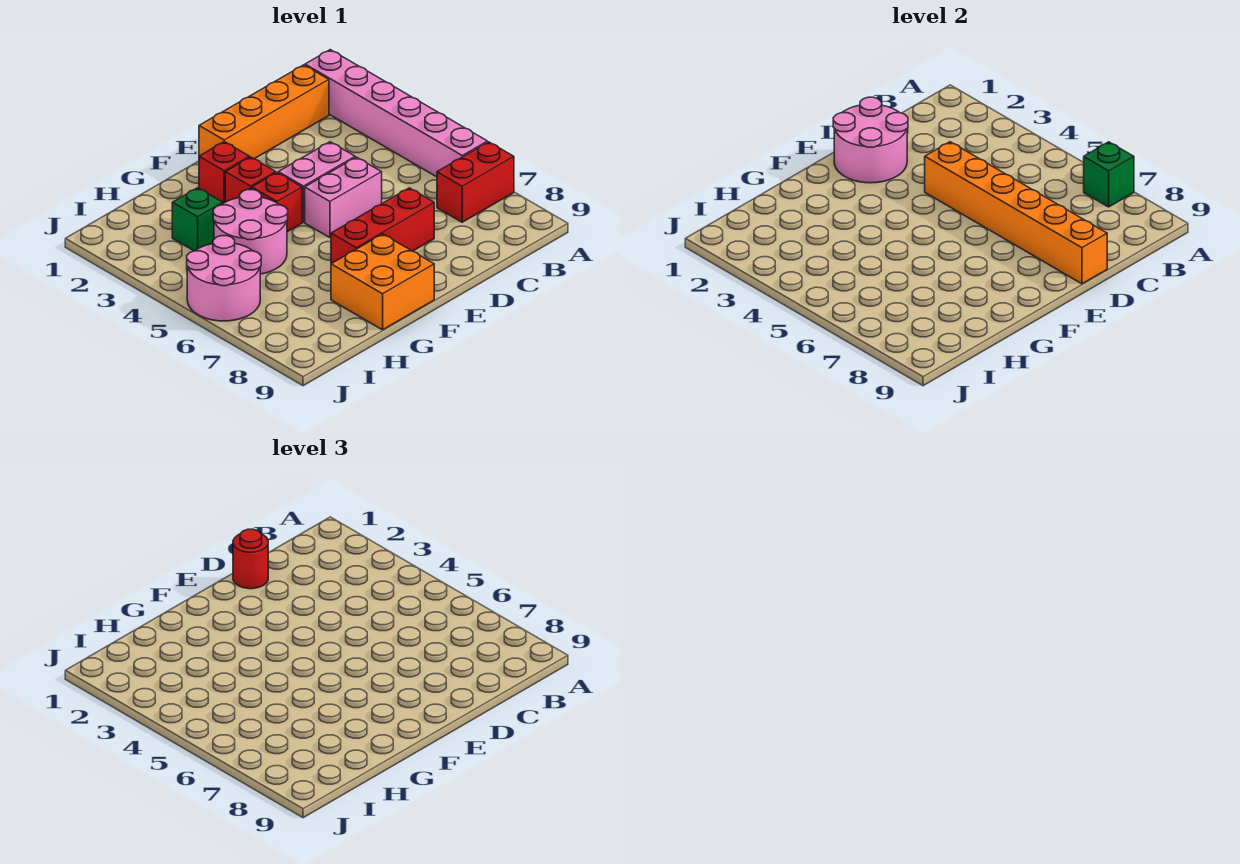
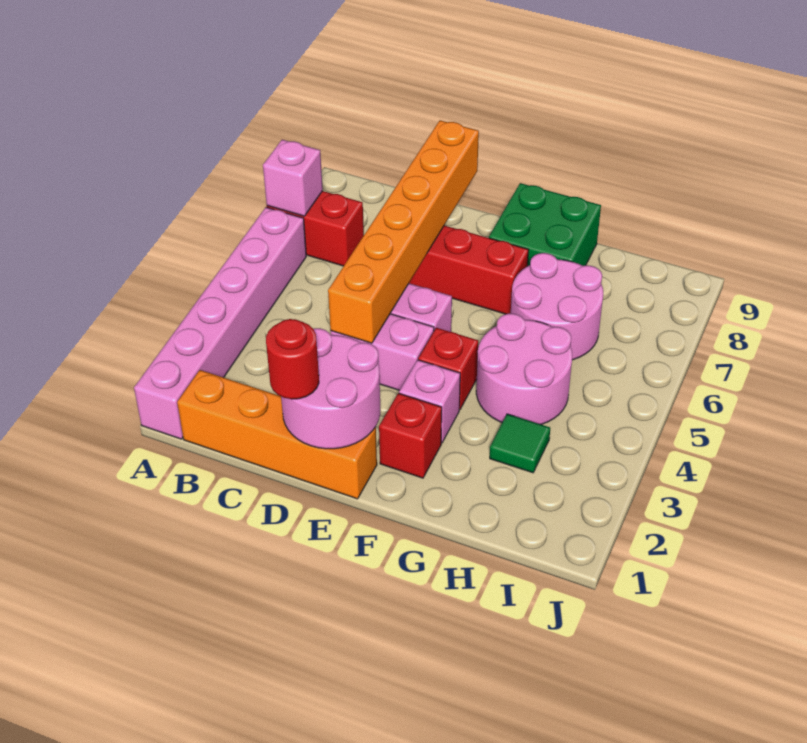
green brick A7 level 2 -> pink brick A7 level 2
red brick F3 level 1 -> pink brick F3 level 1
orange brick F8:G9 level 1 -> green brick F8:G9 level 1
green brick H3 level 1 -> green tile H3 level 1
pink round brick I5:J6 level 1 -> pink round brick G6:H7 level 1

